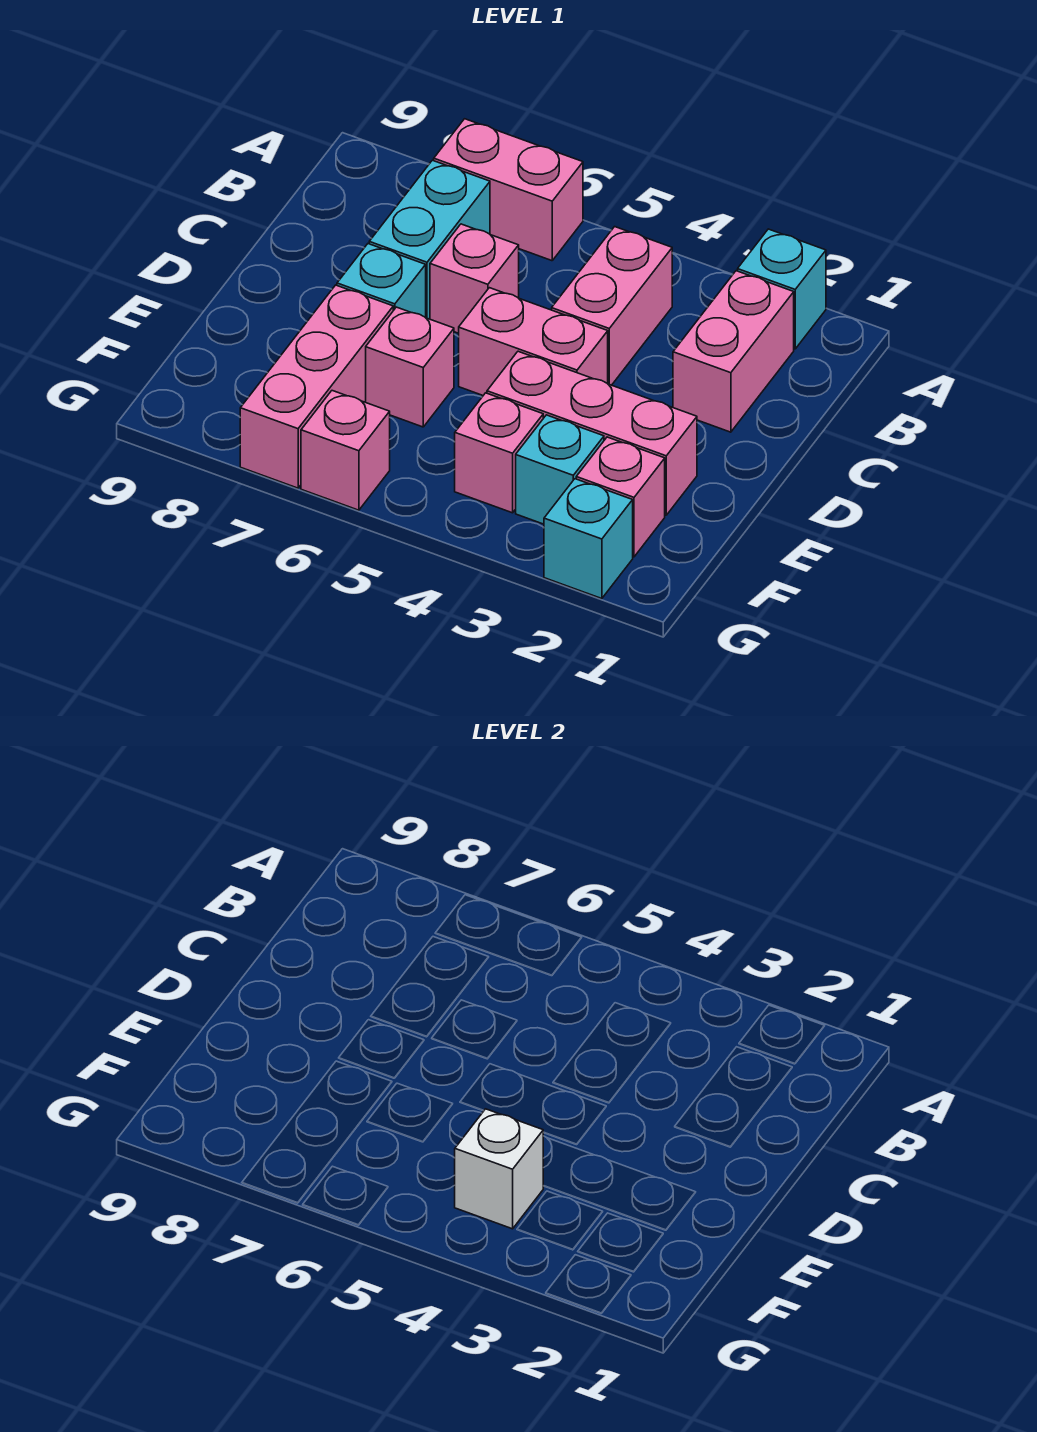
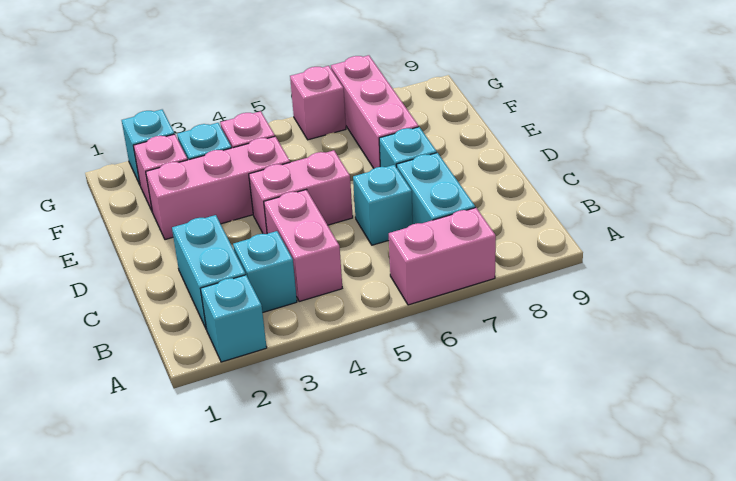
pink brick B2:C2 level 1 -> cyan brick B2:C2 level 1
none -> cyan brick B3 level 1
pink brick C6 level 1 -> cyan brick C6 level 1
pink brick E6 level 1 -> none
white brick F4 level 2 -> none

